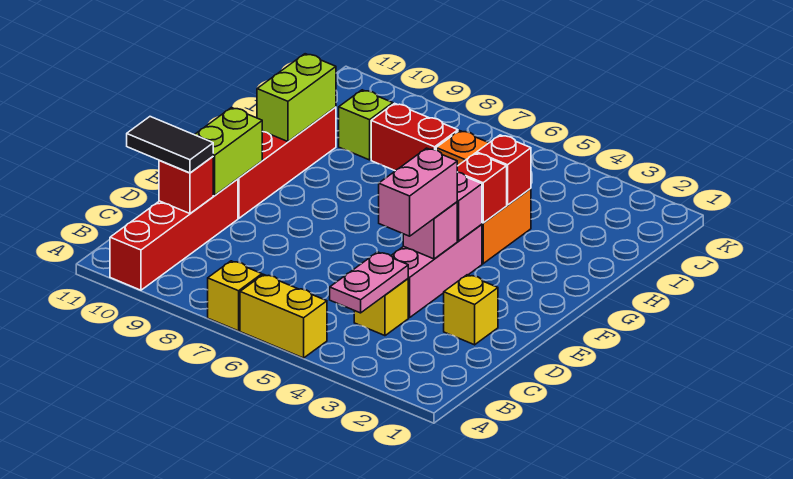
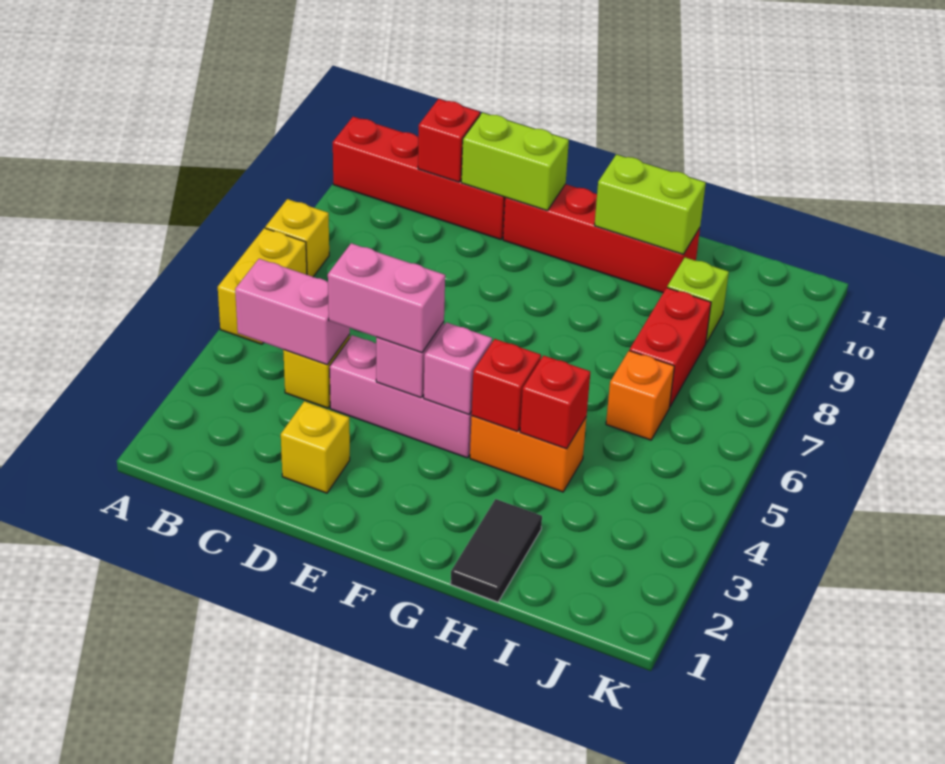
pink plate B4:C4 level 2 -> pink brick B4:C4 level 2
black tile C10:C11 level 3 -> black tile H1:H2 level 1

